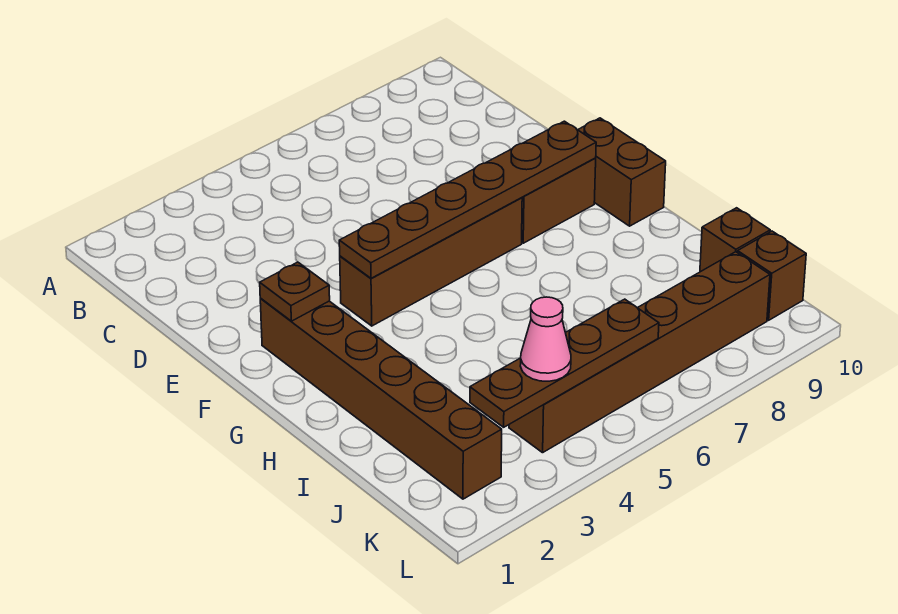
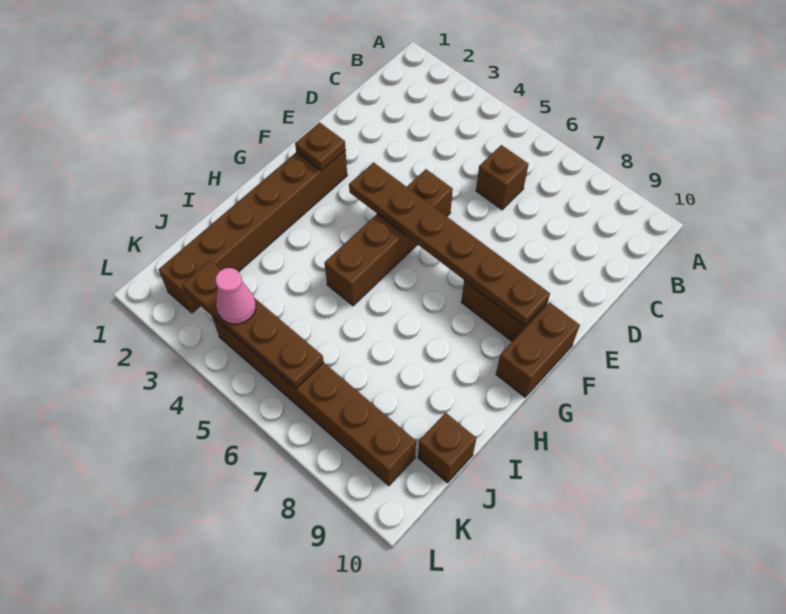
brown brick F4:F7 level 1 -> brown brick E5:H5 level 1
brown brick K10 level 1 -> brown brick C6 level 1

